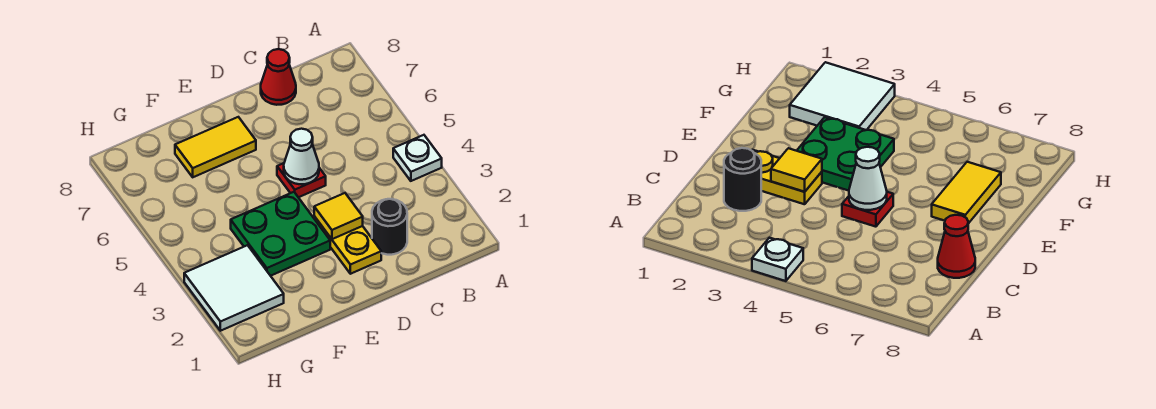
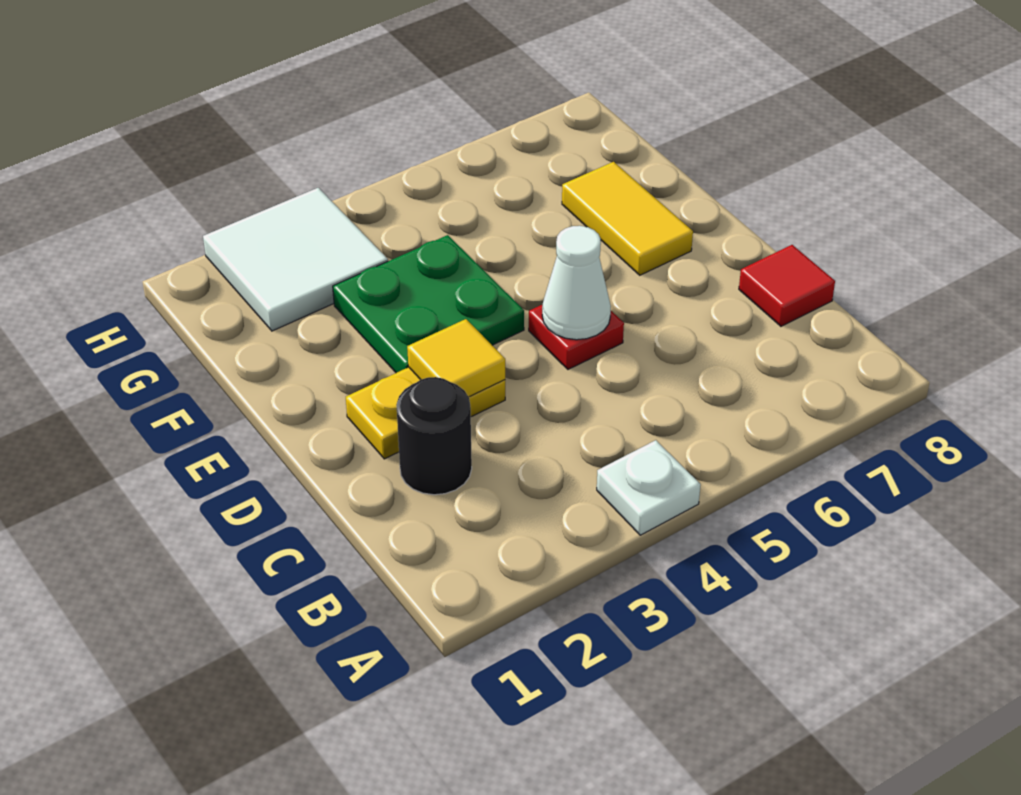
red cone C8 level 1 -> red tile C8 level 1

